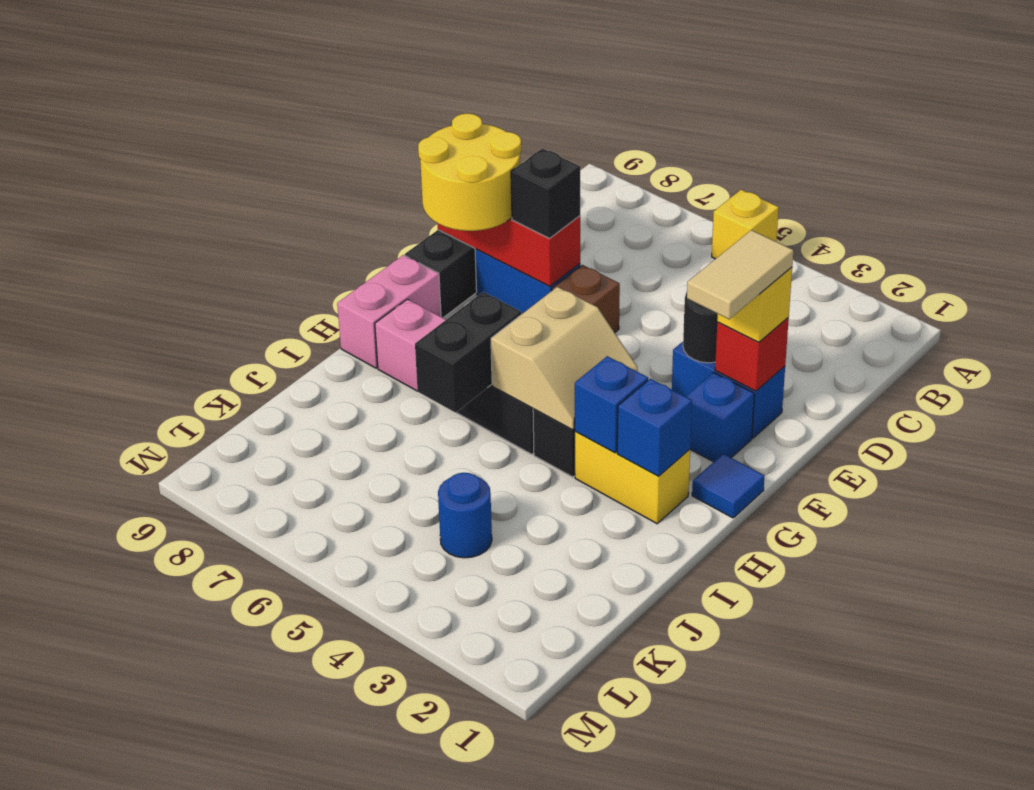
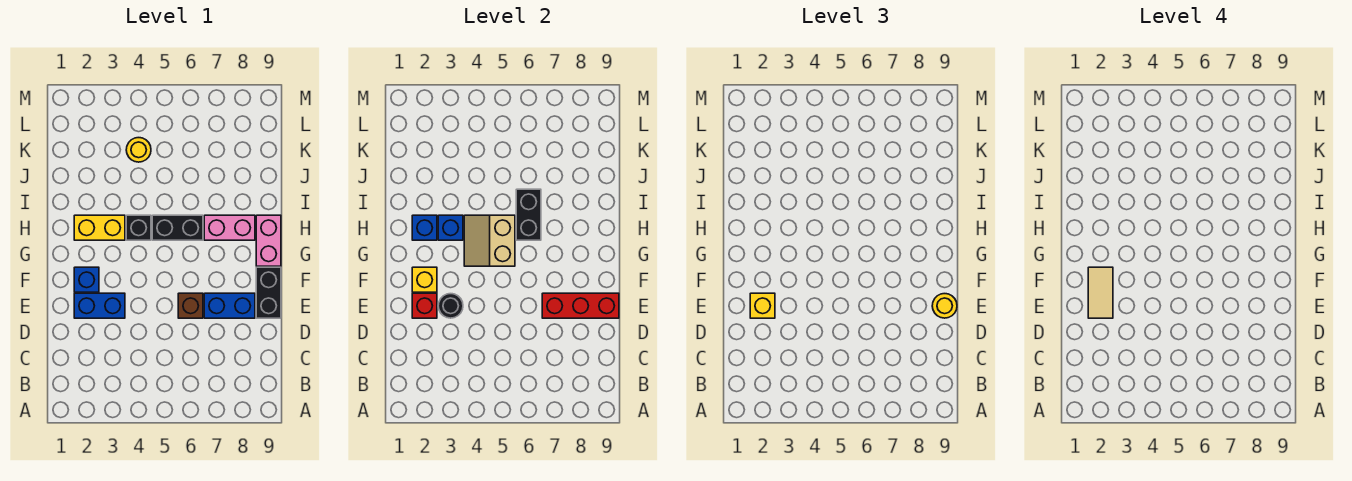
yellow brick A5 level 1 -> yellow brick F2 level 2
black brick E7 level 3 -> none
yellow round brick E8:F9 level 3 -> yellow round brick E9 level 3
blue tile G1 level 1 -> none
blue round brick K4 level 1 -> yellow round brick K4 level 1

